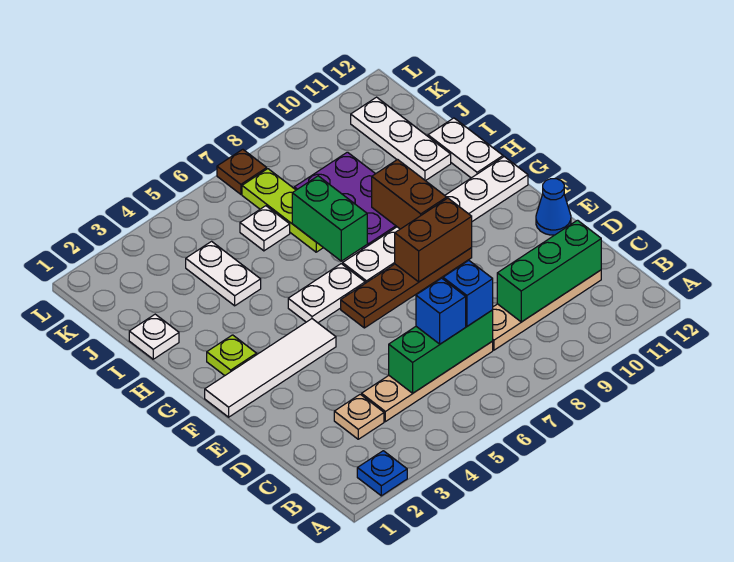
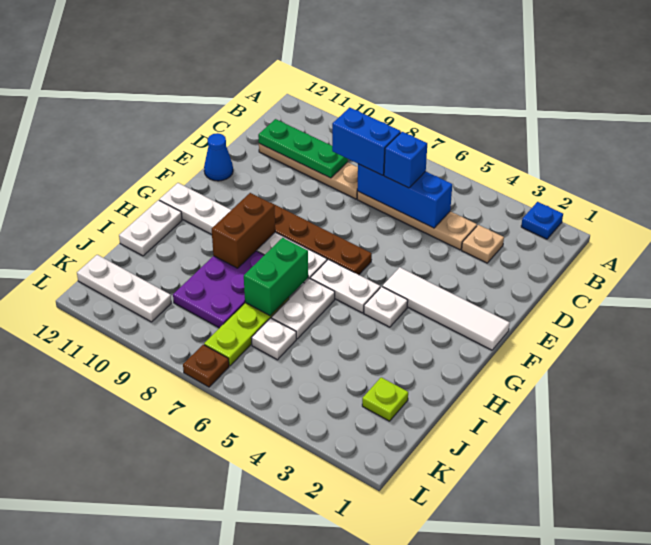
green brick C5:C7 level 2 -> blue brick C5:C7 level 2
blue brick C7 level 3 -> blue brick C7:C8 level 3
green brick C9:C11 level 2 -> green plate C9:C11 level 2
brown brick F8:F9 level 2 -> none
lime plate G2 level 1 -> lime plate J2 level 1
white plate I1 level 1 -> white plate G4 level 1
white plate I4:J4 level 1 -> white plate H6:I6 level 1
white plate I11:K11 level 1 -> white plate K10:K12 level 1

